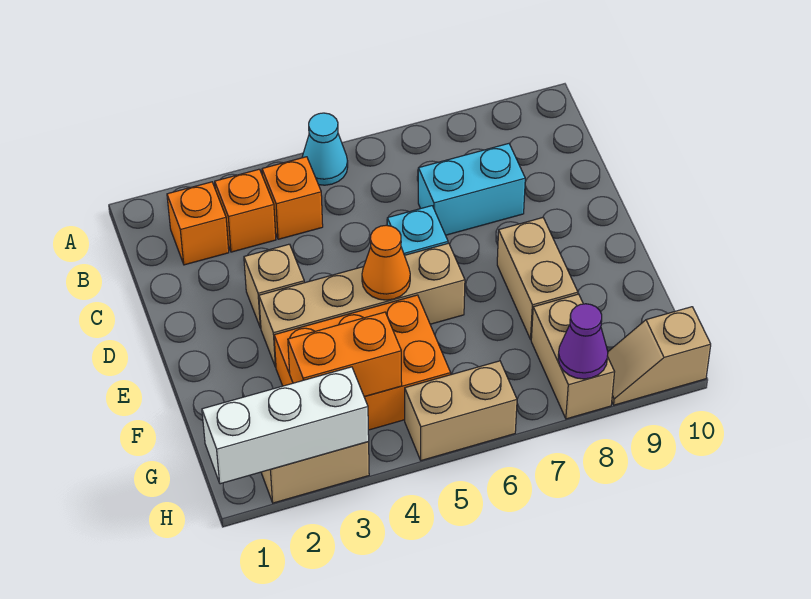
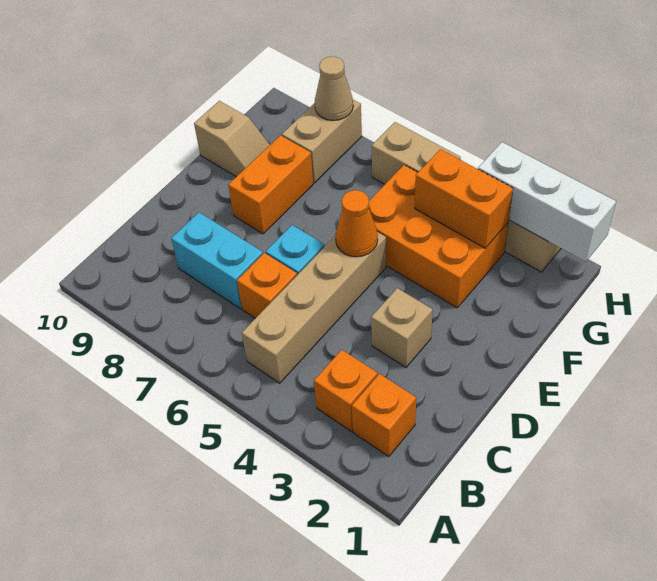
cyan cone A5 level 1 -> none
orange brick B4 level 1 -> orange brick C6 level 1
tan brick E3:E6 level 1 -> tan brick B5:E5 level 1
tan brick E8:F8 level 1 -> orange brick E8:F8 level 1
purple cone H8 level 2 -> tan cone H8 level 2
tan slope H9:H10 level 1 top 10 -> tan slope F9:F10 level 1 top 10

